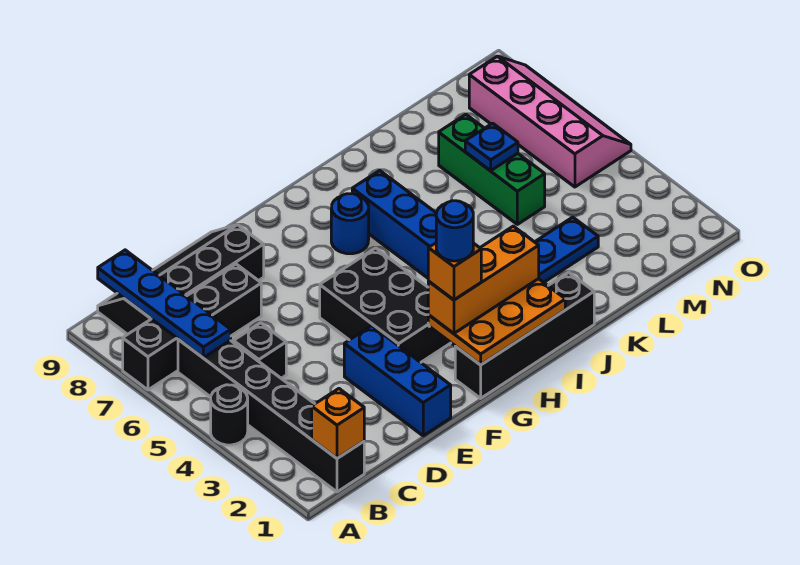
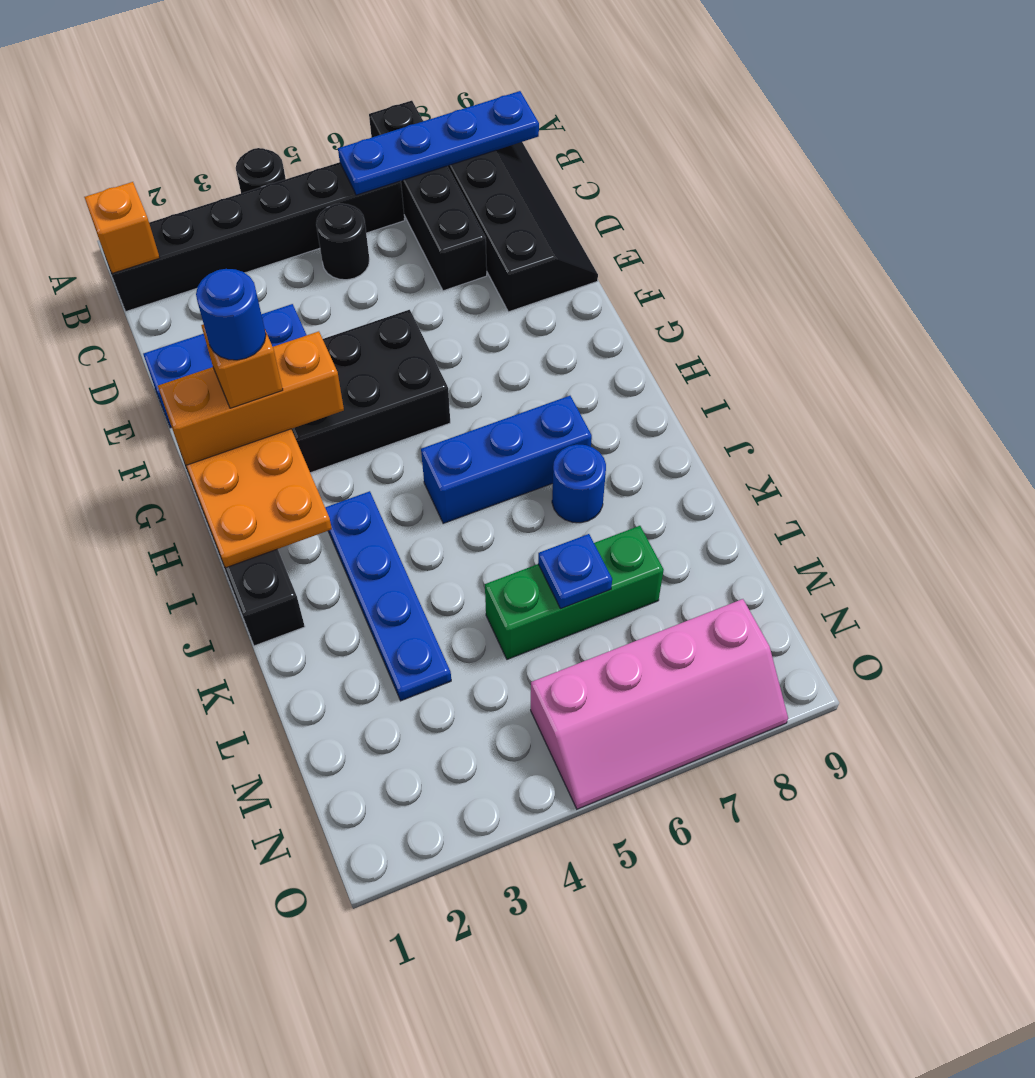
black brick C5 level 1 -> black round brick C5 level 1
orange brick G2:I2 level 3 -> orange brick G1:G3 level 3
blue round brick H7 level 1 -> blue round brick J7 level 1

